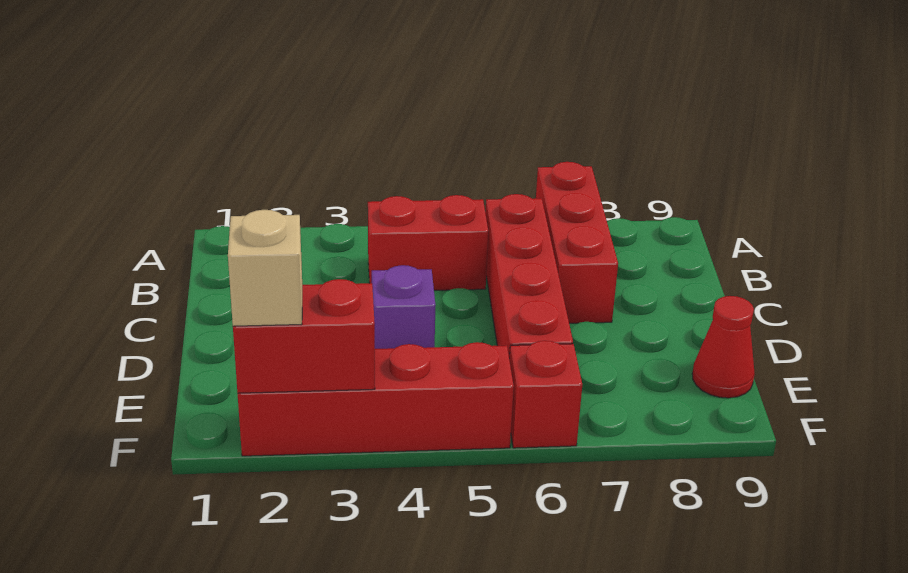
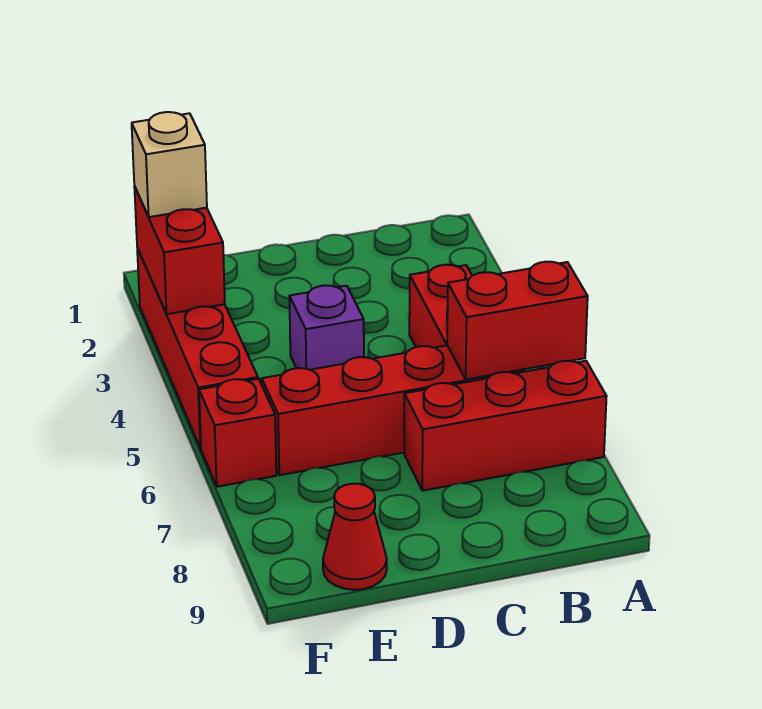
none -> red brick A6:B6 level 2

